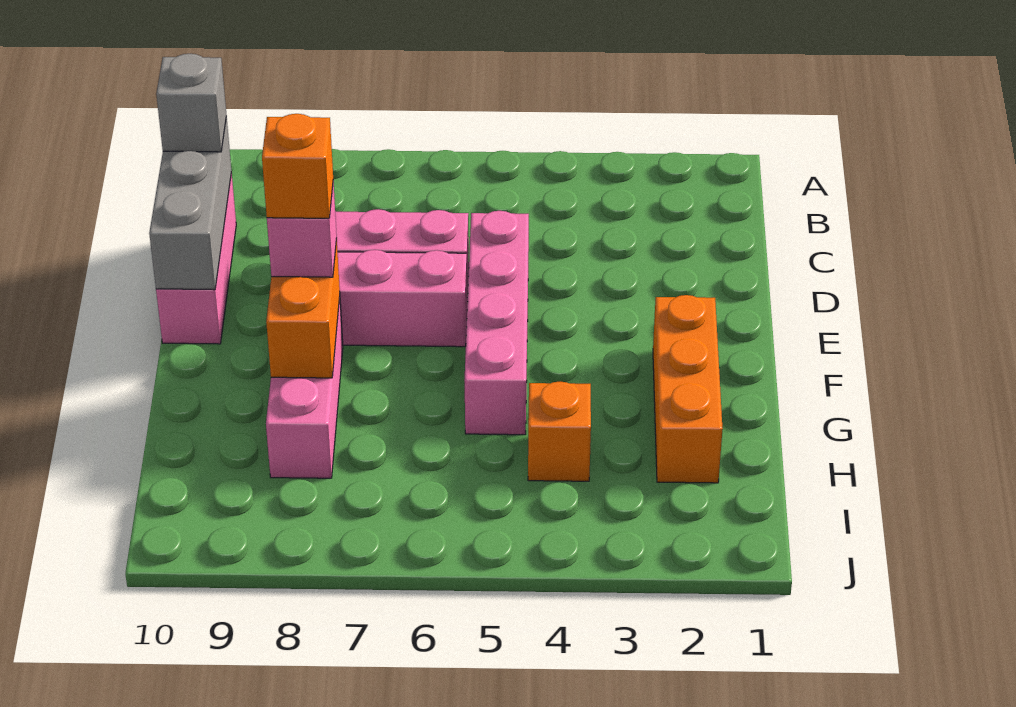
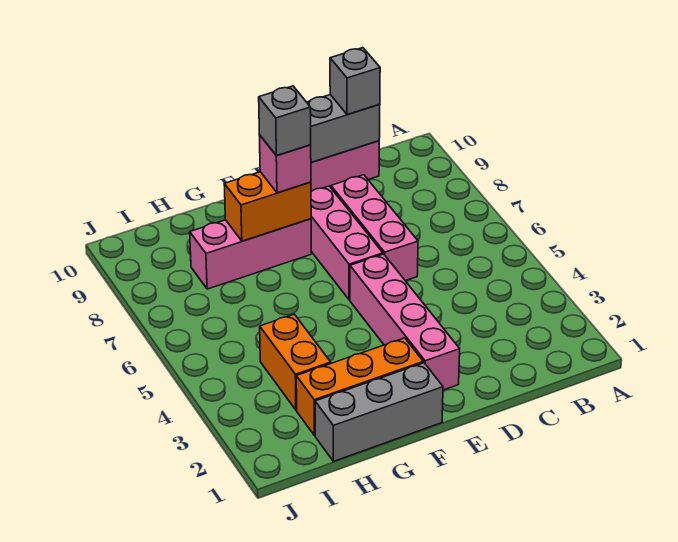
pink brick D5:G5 level 1 -> pink brick E2:E5 level 1
none -> grey brick F1:H1 level 1
orange brick F8 level 4 -> grey brick F8 level 4
orange brick H4 level 1 -> orange brick H3:H4 level 1

